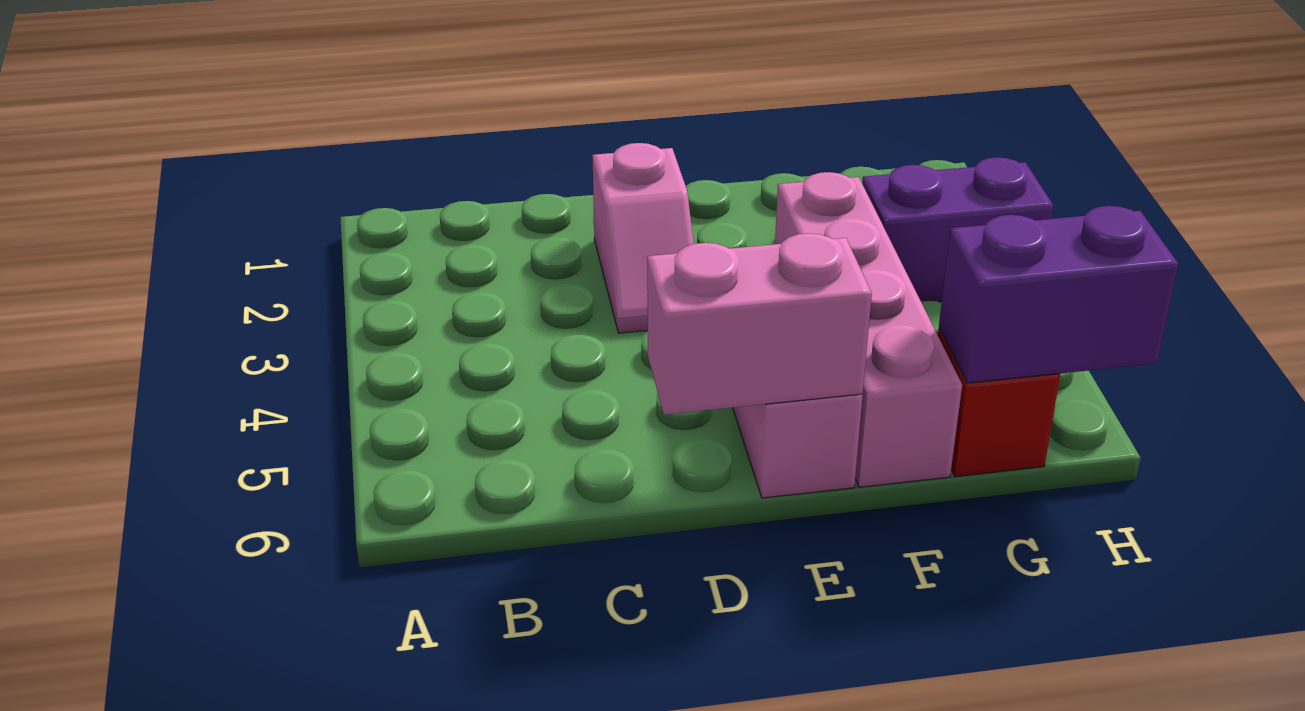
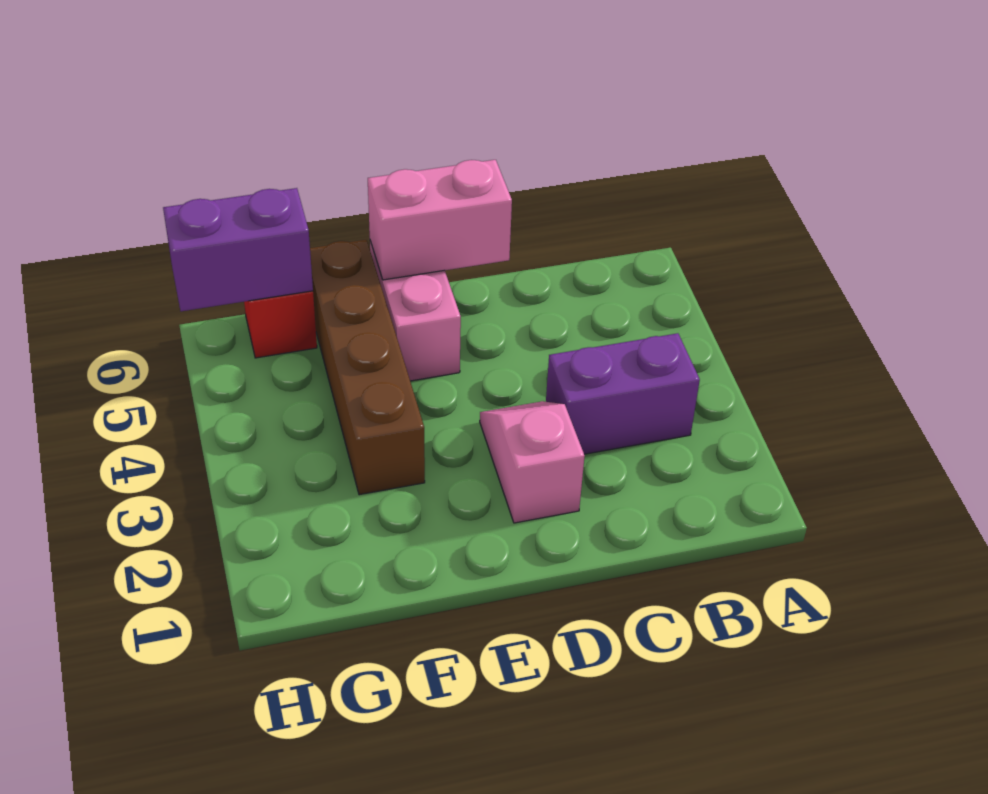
pink brick F3:F6 level 1 -> brown brick F3:F6 level 1
purple brick G3:H3 level 1 -> purple brick B3:C3 level 1

